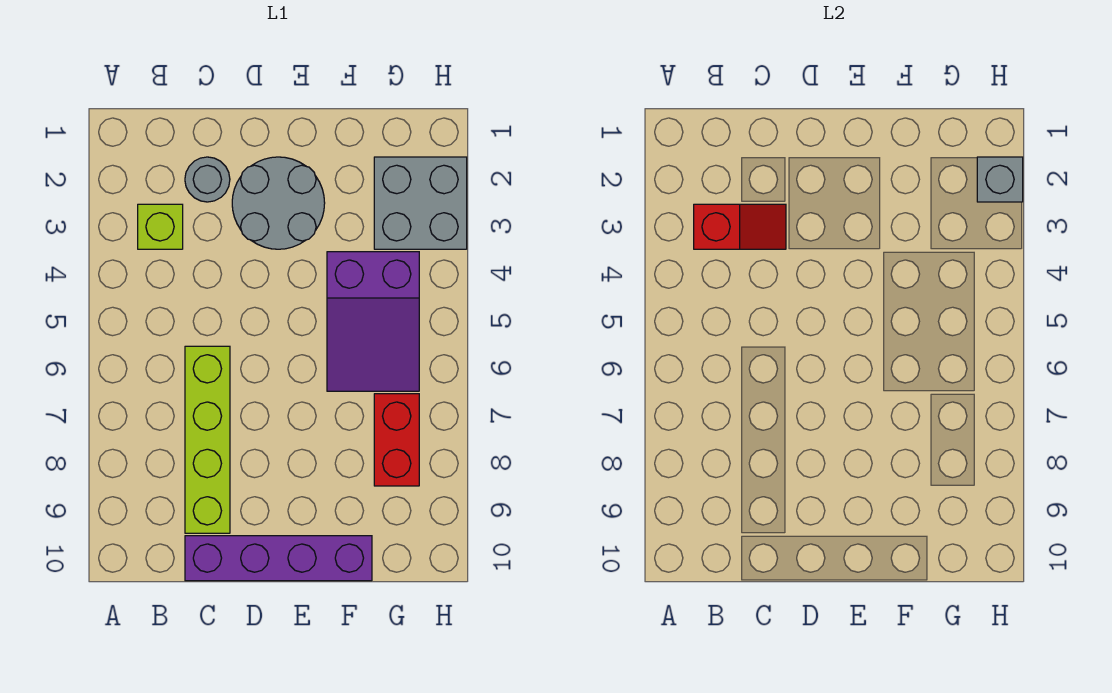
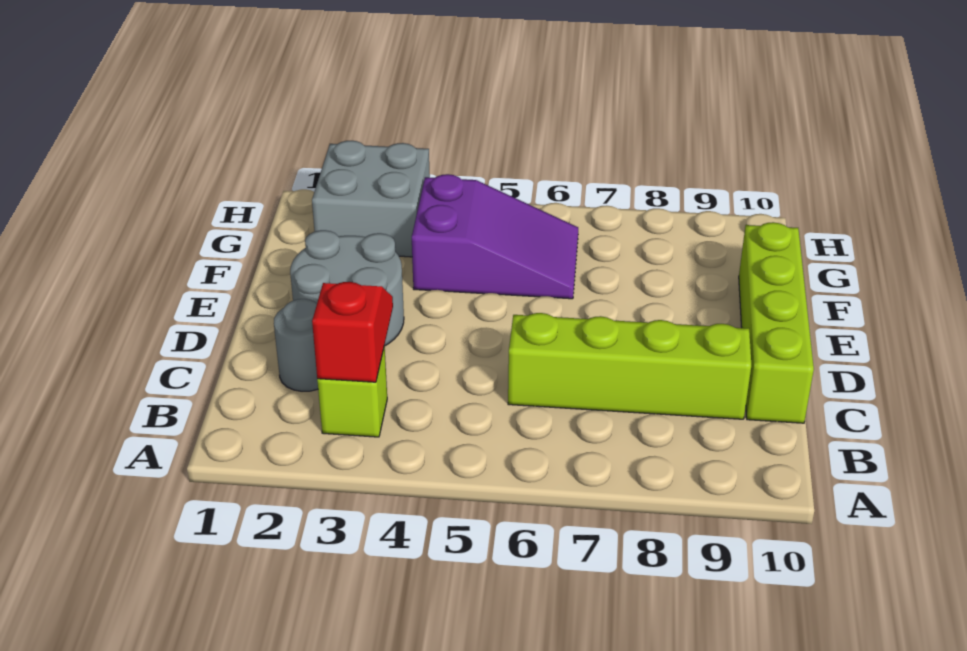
purple brick C10:F10 level 1 -> lime brick C10:F10 level 1
red brick G7:G8 level 1 -> none
grey brick H2 level 2 -> none

